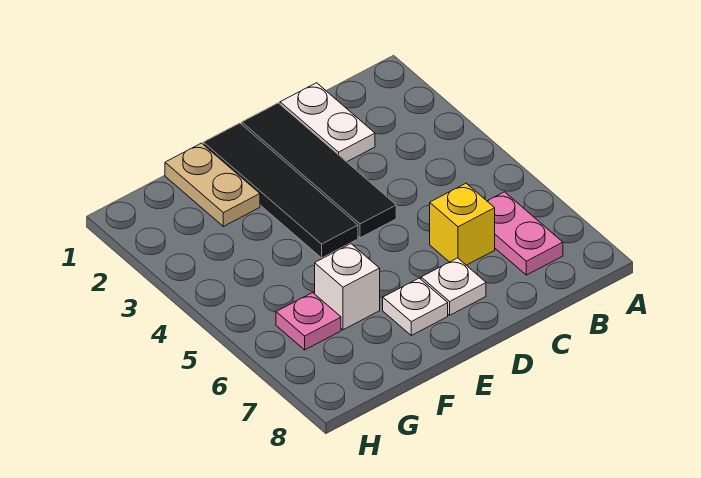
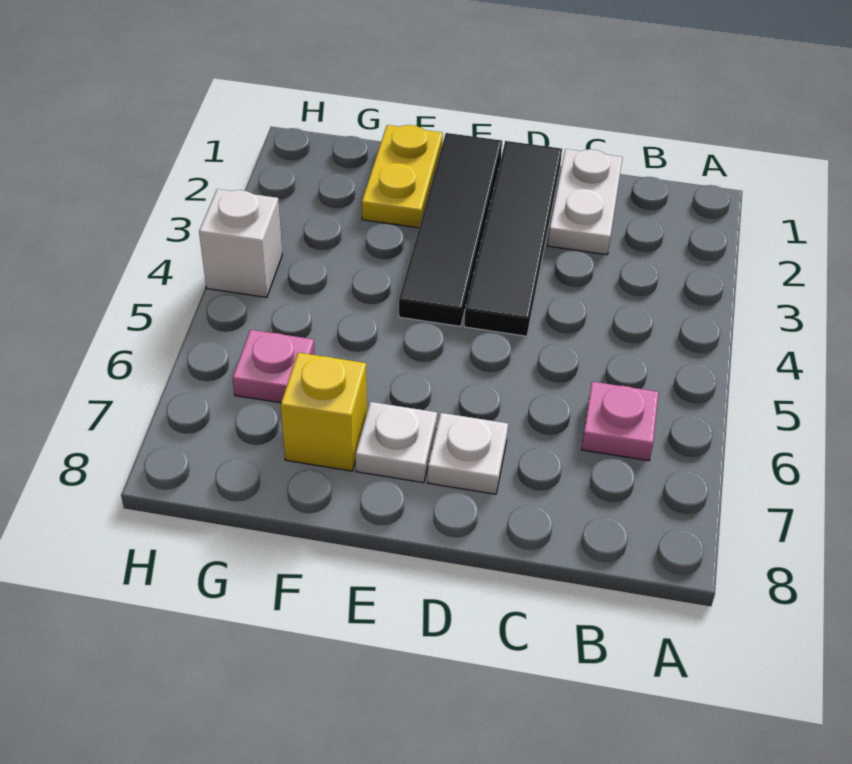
pink plate B6:B7 level 1 -> pink plate B6 level 1
yellow brick C6 level 1 -> yellow brick F7 level 1
tan plate F1:F2 level 1 -> yellow plate F1:F2 level 1
white brick F6 level 1 -> white brick H4 level 1

